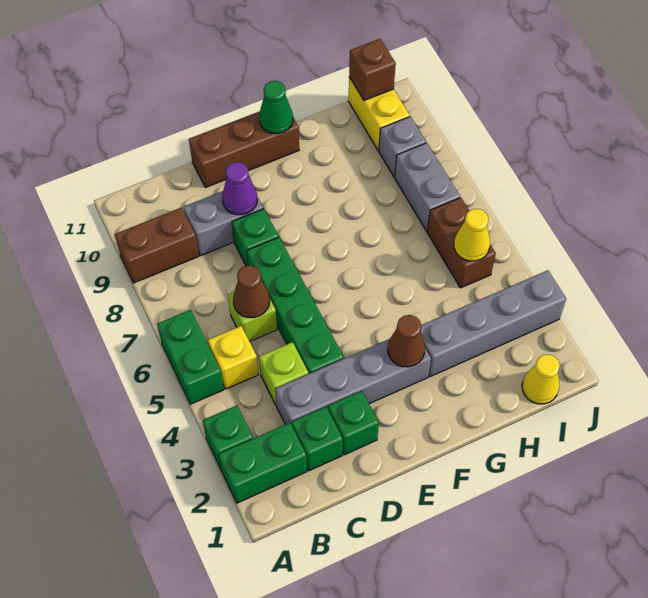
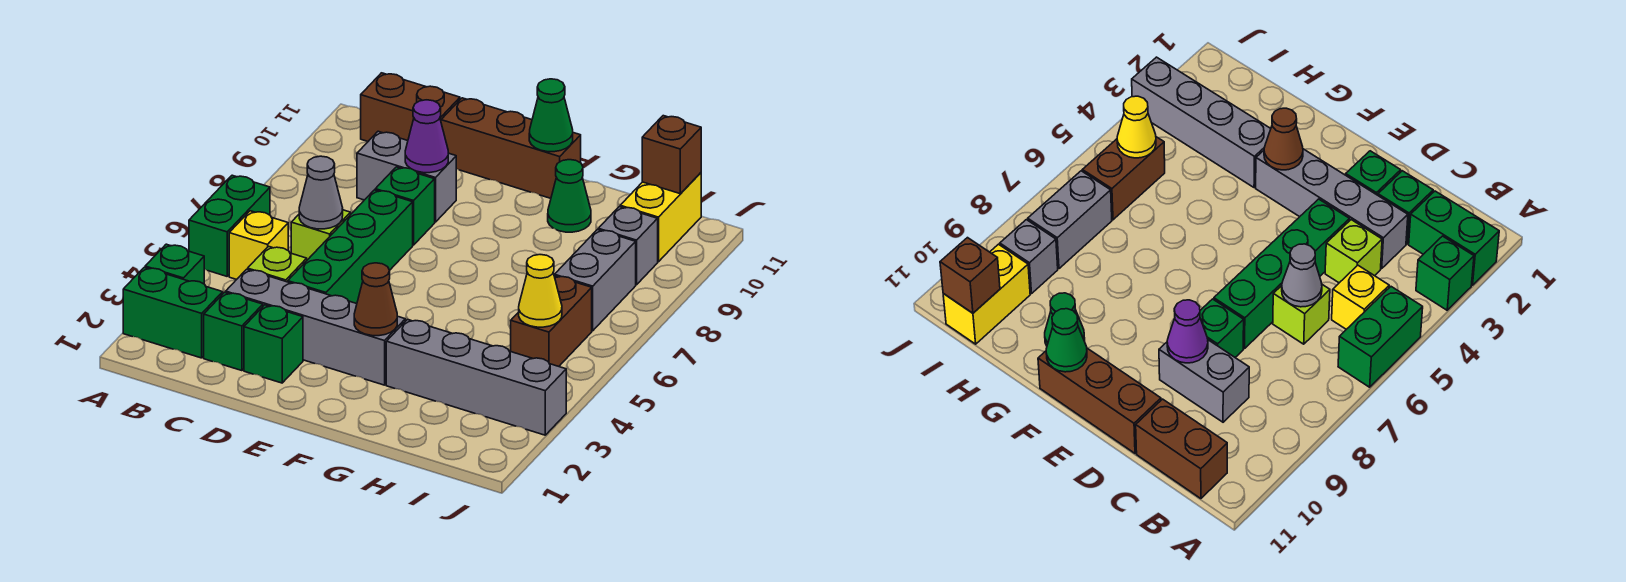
brown brick A9:B9 level 1 -> brown brick B11:C11 level 1
brown cone C6 level 2 -> grey cone C6 level 2
none -> green cone G10 level 1
yellow cone I1 level 1 -> none

